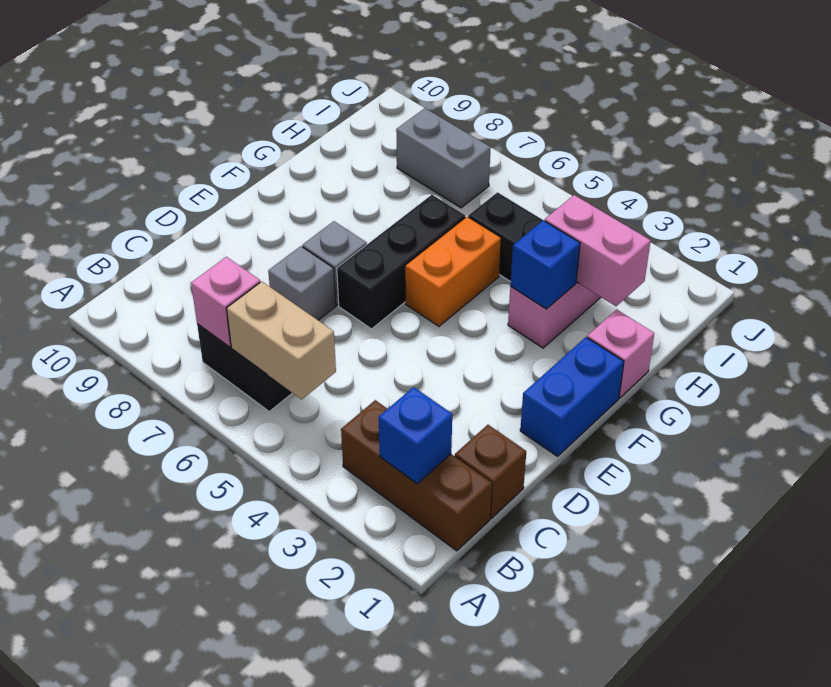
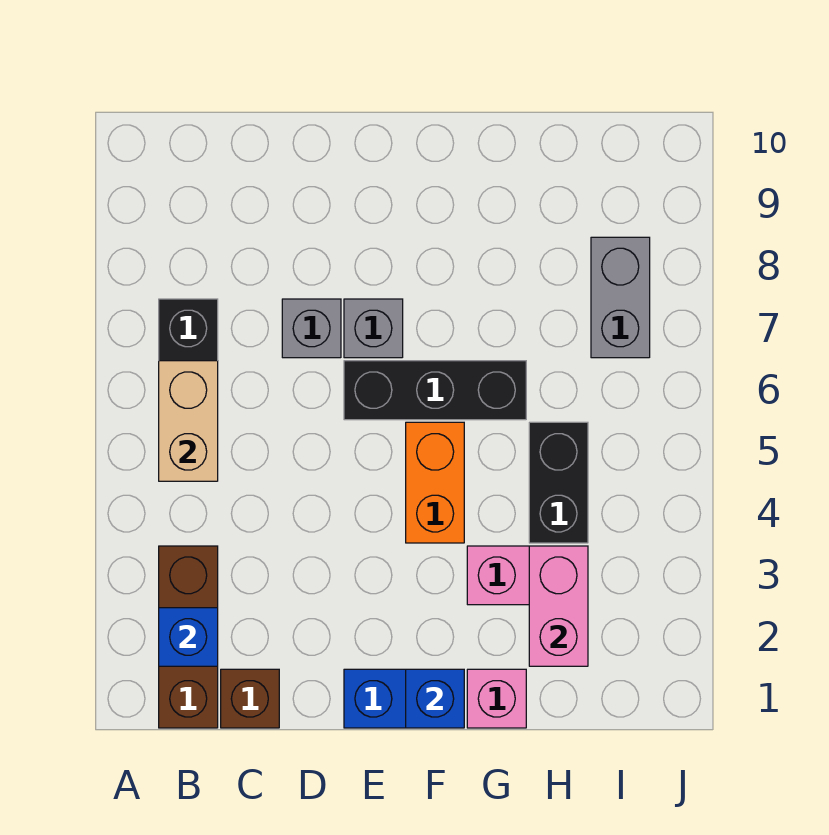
pink brick B7 level 2 -> none
orange brick F5:G5 level 1 -> orange brick F4:F5 level 1
blue brick G3 level 2 -> blue brick F1 level 2

